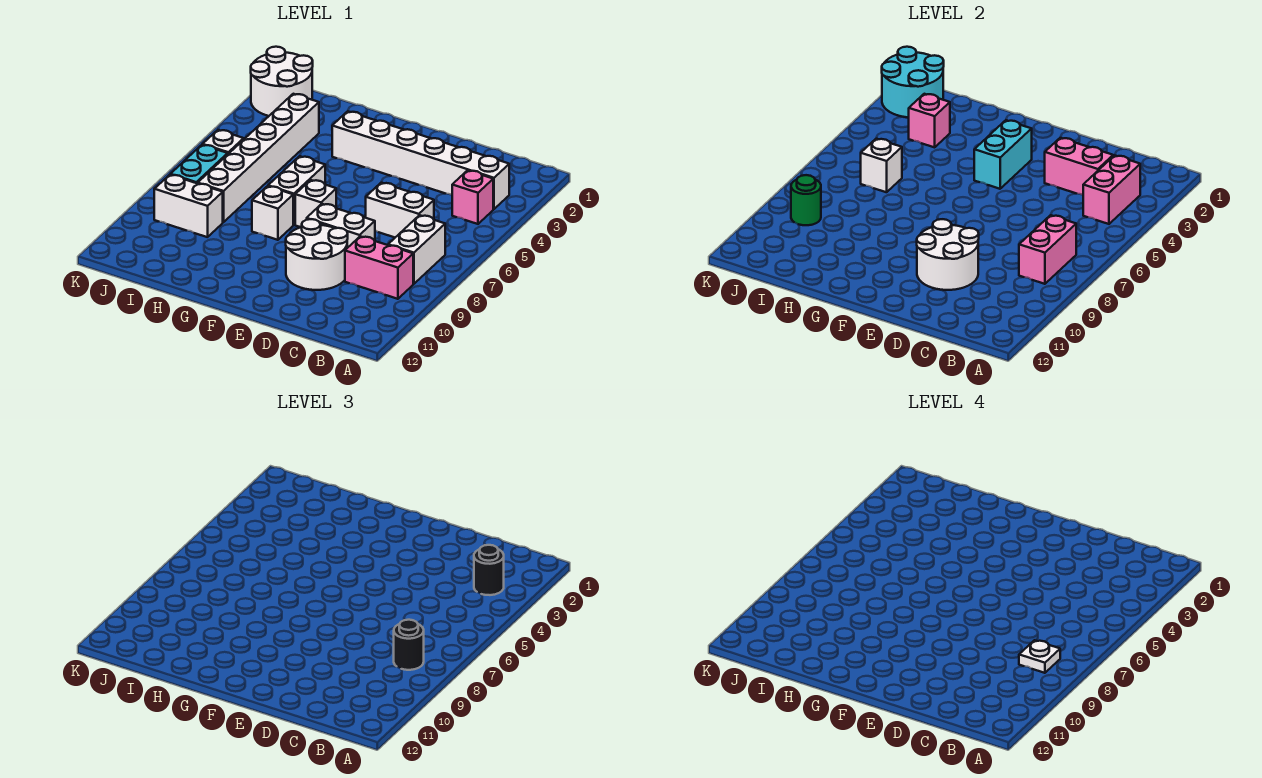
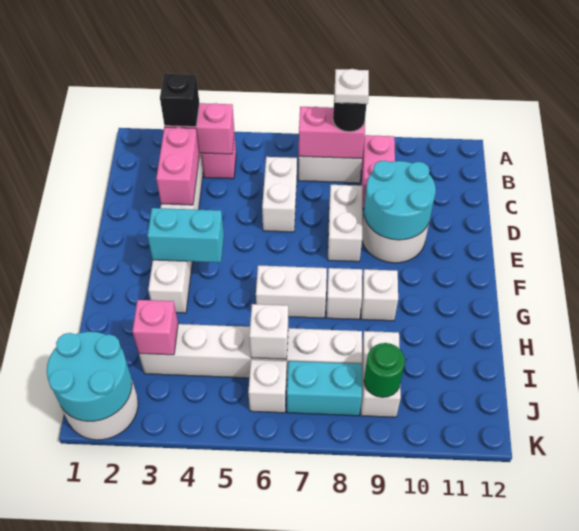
black round brick B3 level 3 -> black brick B3 level 3
white round brick D9:E10 level 2 -> cyan round brick D9:E10 level 2
white brick F7 level 1 -> white brick G9 level 1

